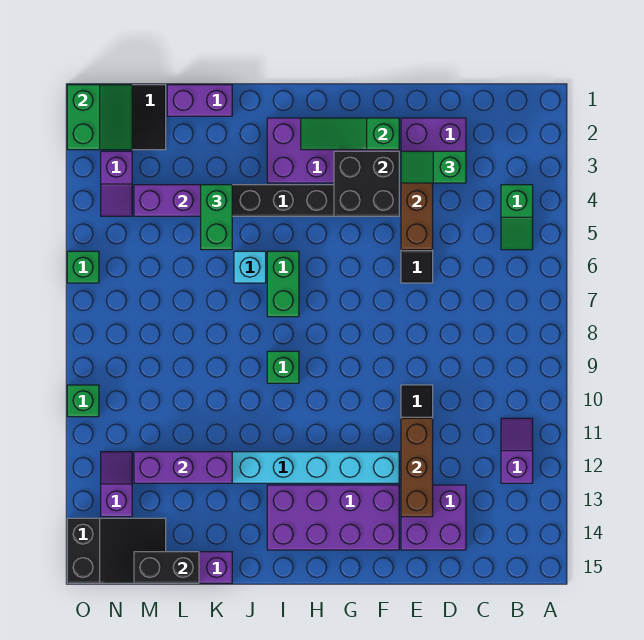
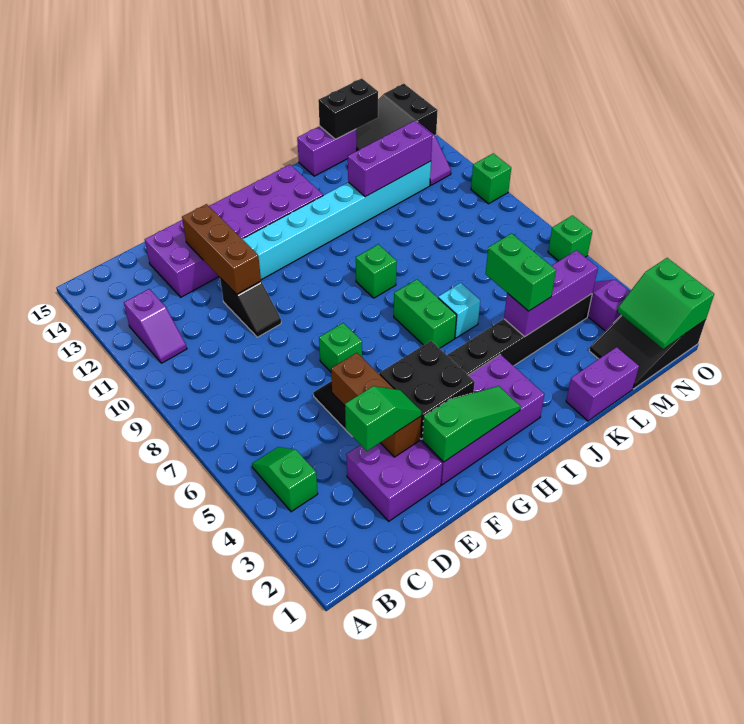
none -> green brick F7 level 1

